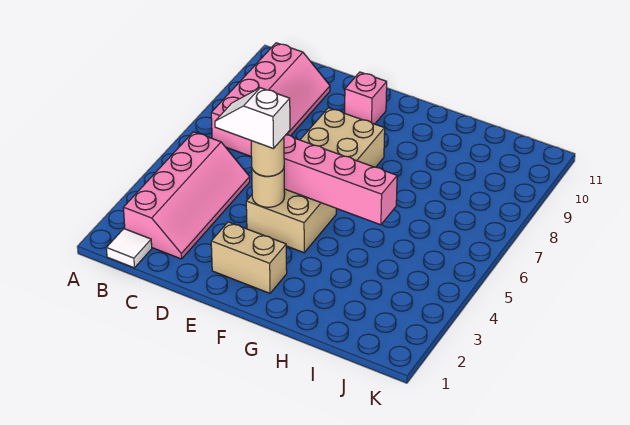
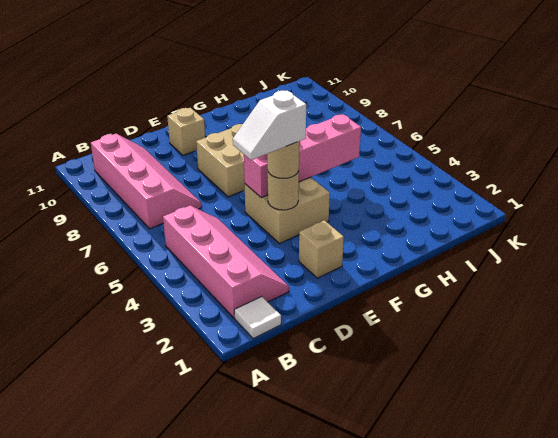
tan brick E2:F2 level 1 -> tan brick E2 level 1
pink brick E10 level 1 -> tan brick E10 level 1

